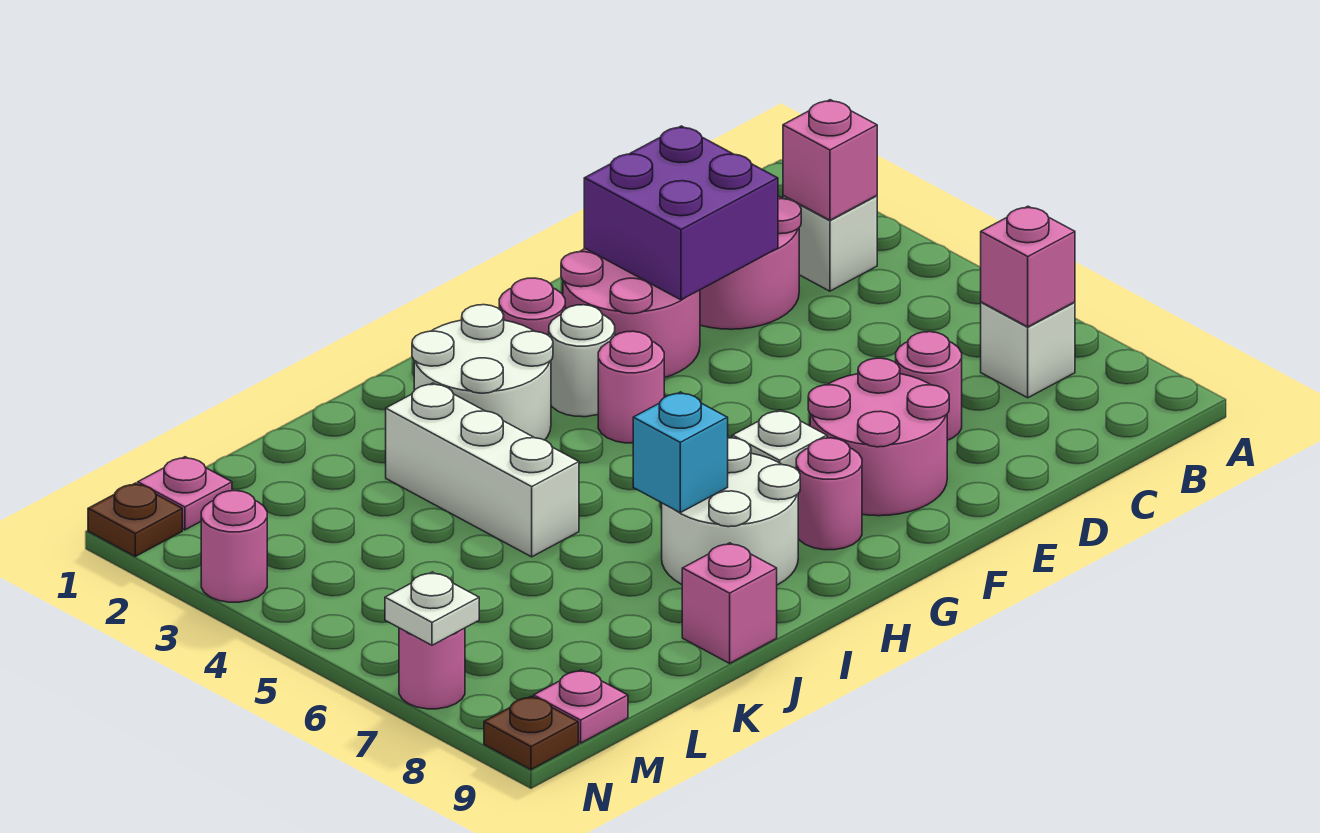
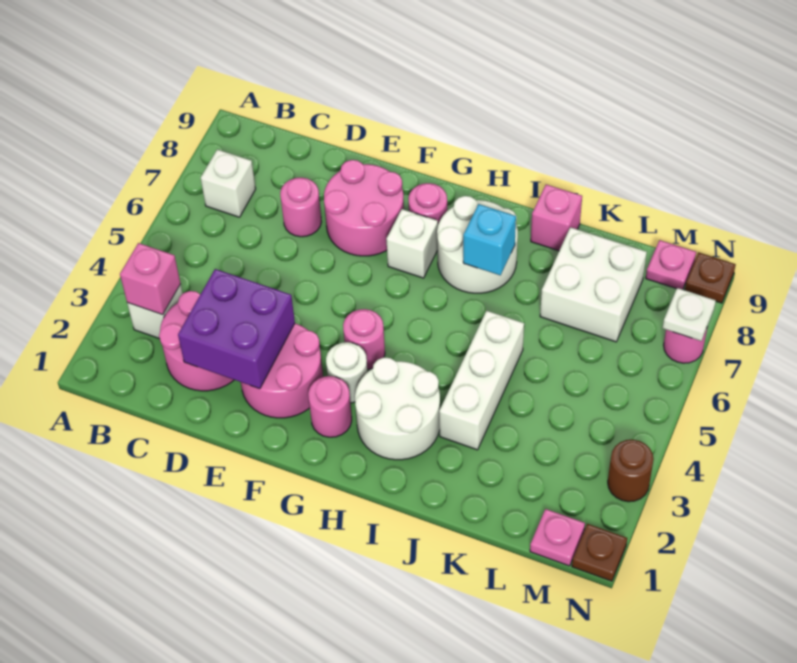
pink brick B7 level 2 -> none
none -> white brick K7:L8 level 1
pink round brick N3 level 1 -> brown round brick N3 level 1

